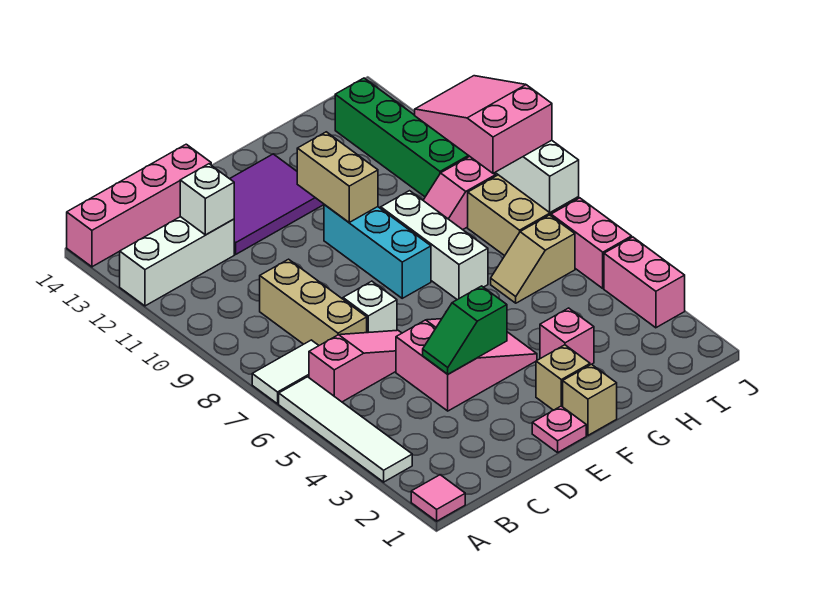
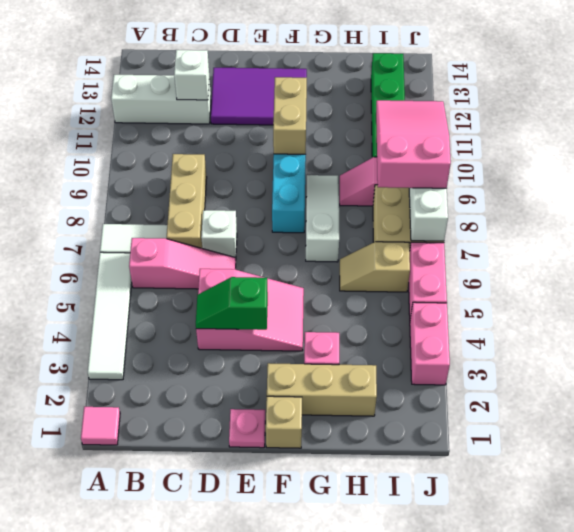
pink brick A14:D14 level 1 -> none
tan brick F2 level 1 -> tan brick F2:H2 level 1
white brick G7:G9 level 1 -> white slope G7:G9 level 1 top 7

